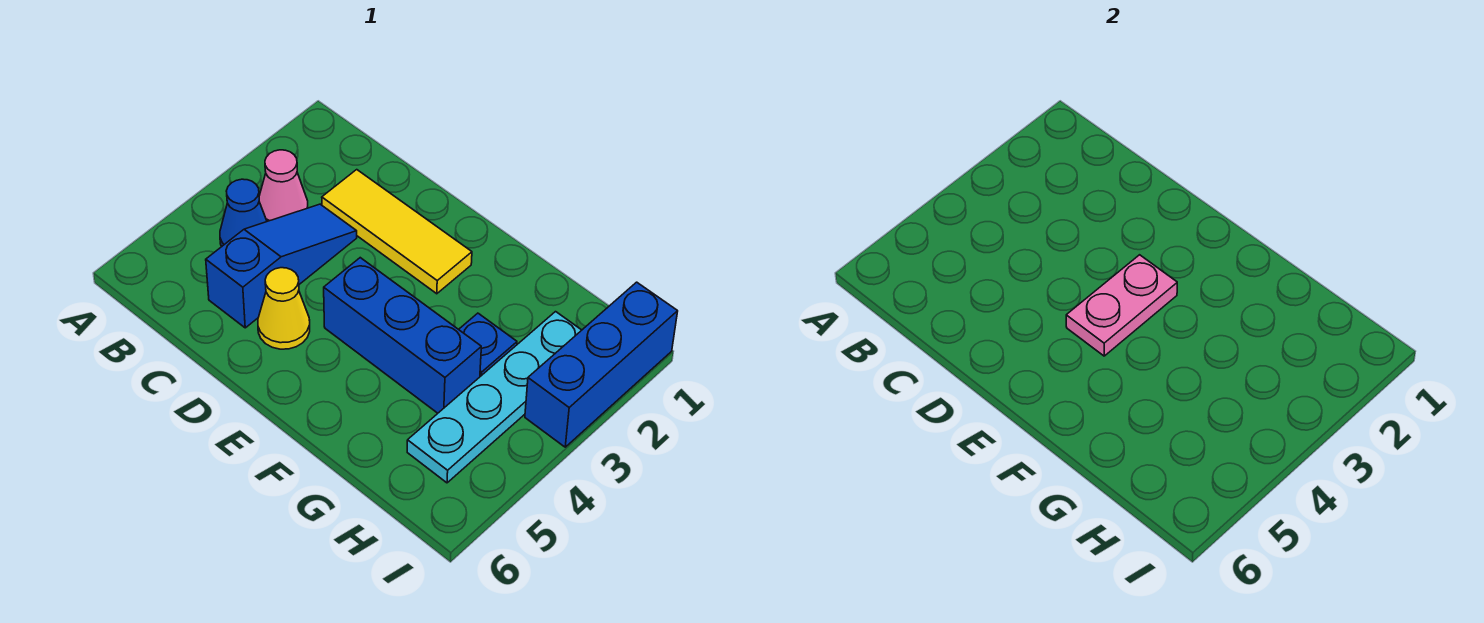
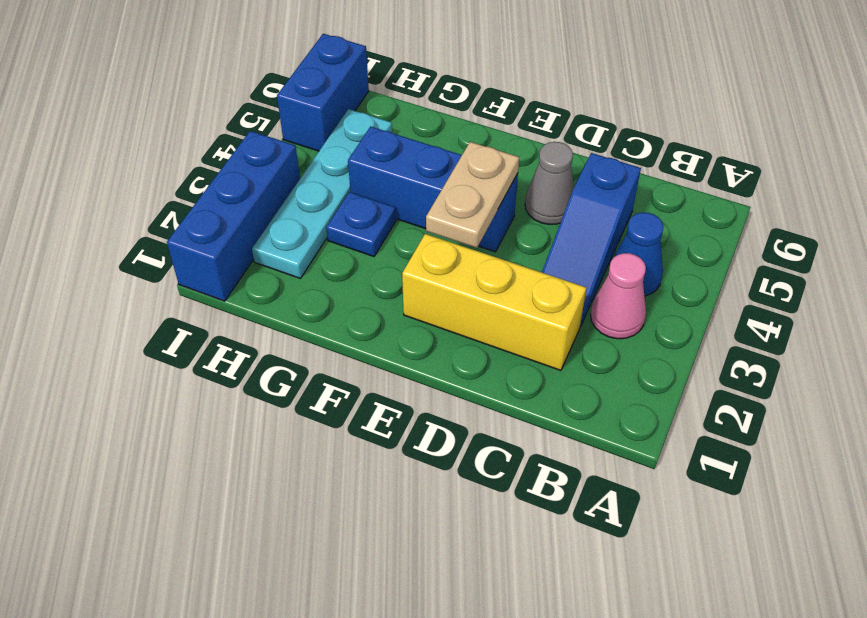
yellow tile C2:E2 level 1 -> yellow brick C2:E2 level 1
yellow cone D5 level 1 -> grey cone D5 level 1
pink plate E3:E4 level 2 -> tan plate E3:E4 level 2
none -> blue brick I5:I6 level 1

